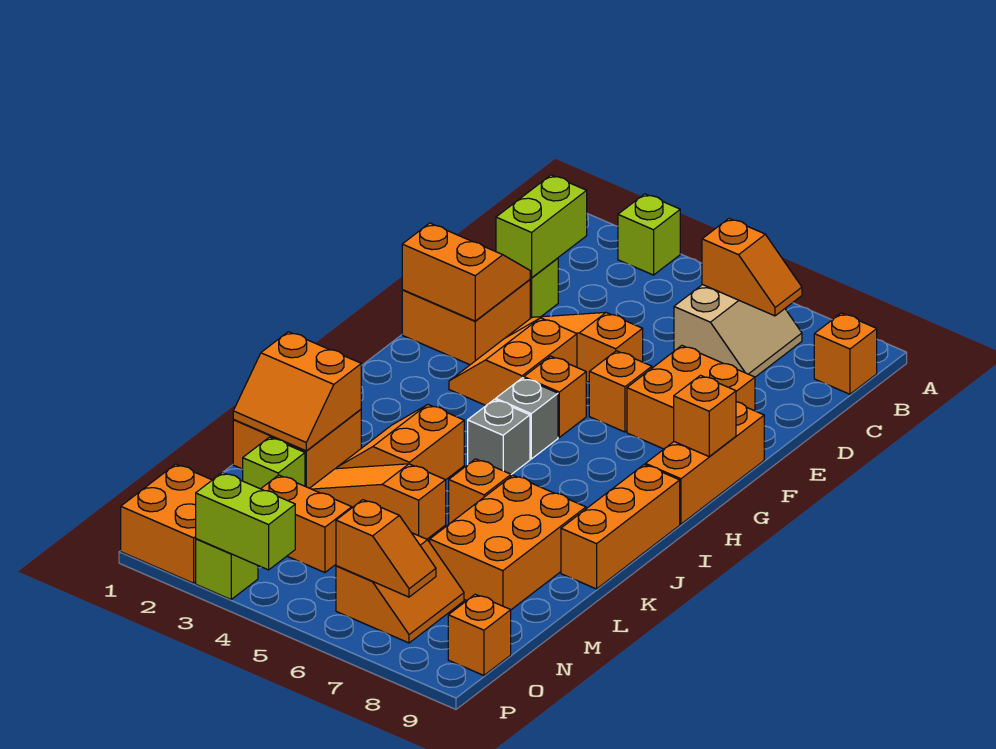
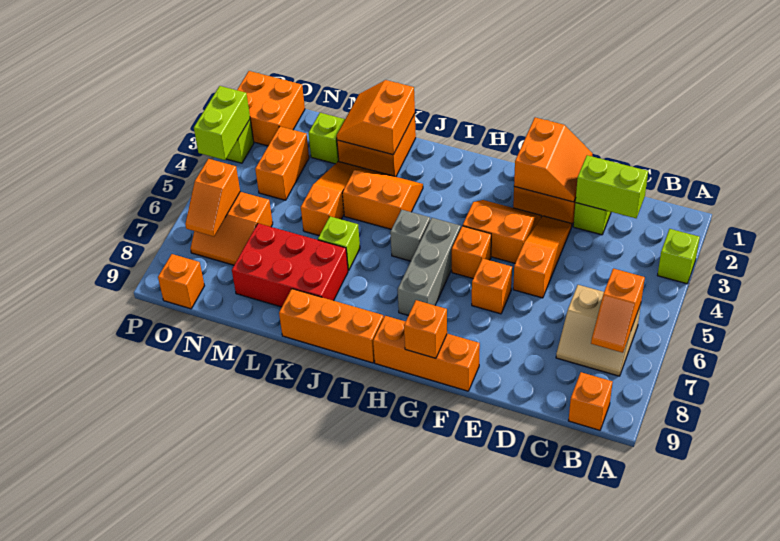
orange brick E7:F8 level 1 -> none
grey brick H5 level 1 -> grey brick H5:H7 level 1
orange brick K6 level 1 -> lime brick K6 level 1
orange brick K7:M8 level 1 -> red brick K7:M8 level 1

